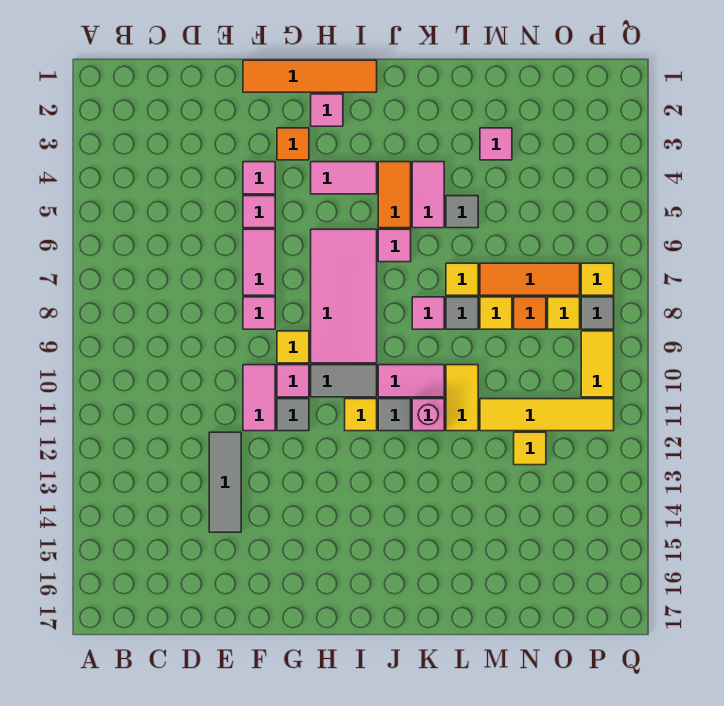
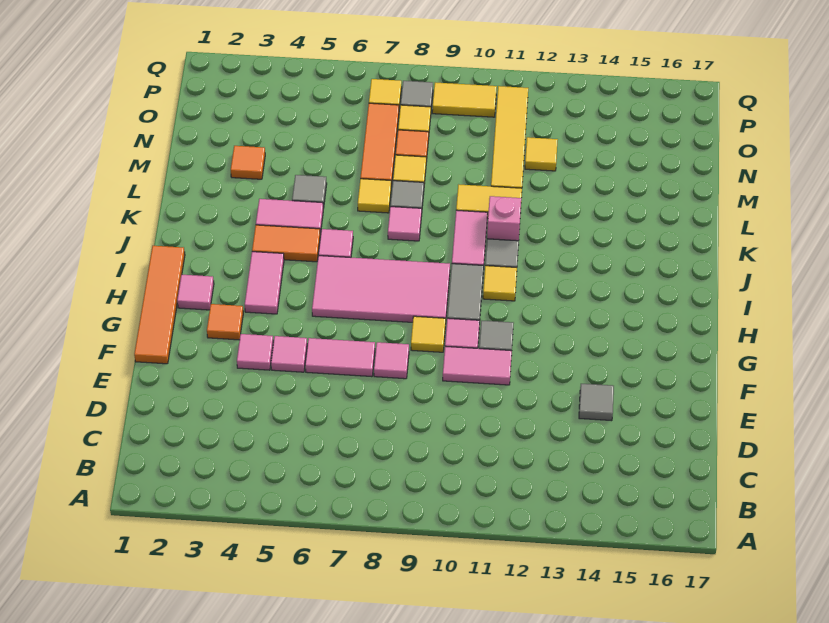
grey tile E12:E14 level 1 -> grey tile E14 level 1
pink tile M3 level 1 -> orange tile M3 level 1

